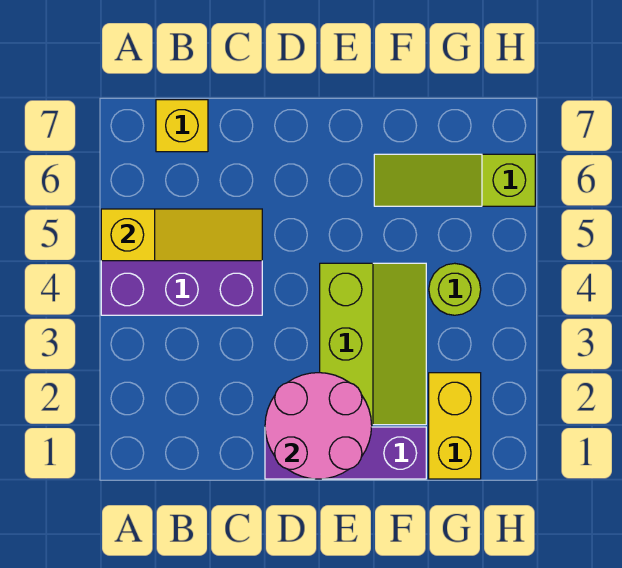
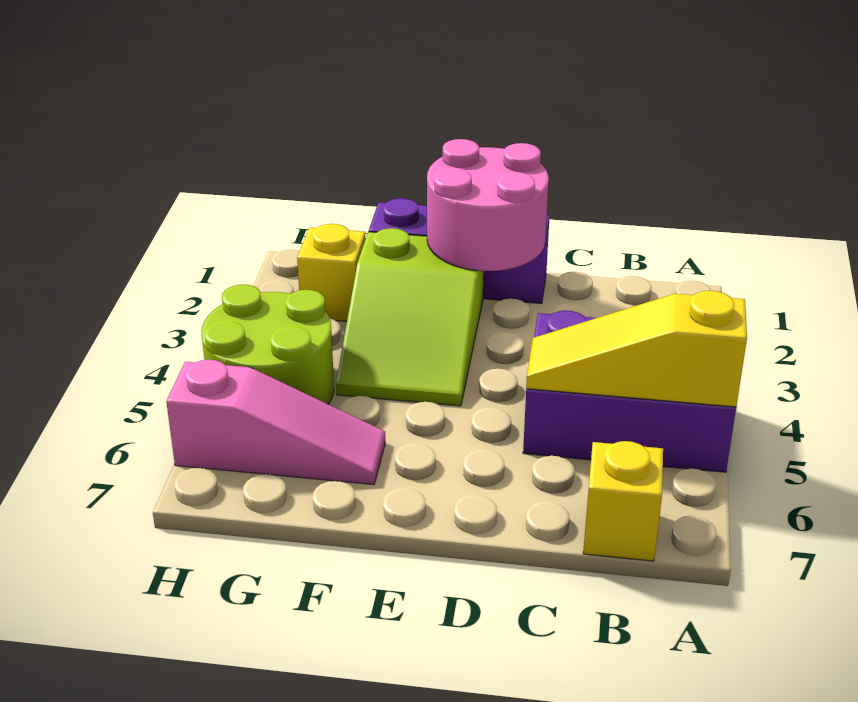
lime slope E2:F4 level 1 top E -> lime slope E2:F4 level 1 top 2
lime slope F6:H6 level 1 top H -> pink slope F6:H6 level 1 top H
yellow brick G1:G2 level 1 -> yellow brick G2 level 1
lime round brick G4 level 1 -> lime round brick G4:H5 level 1

